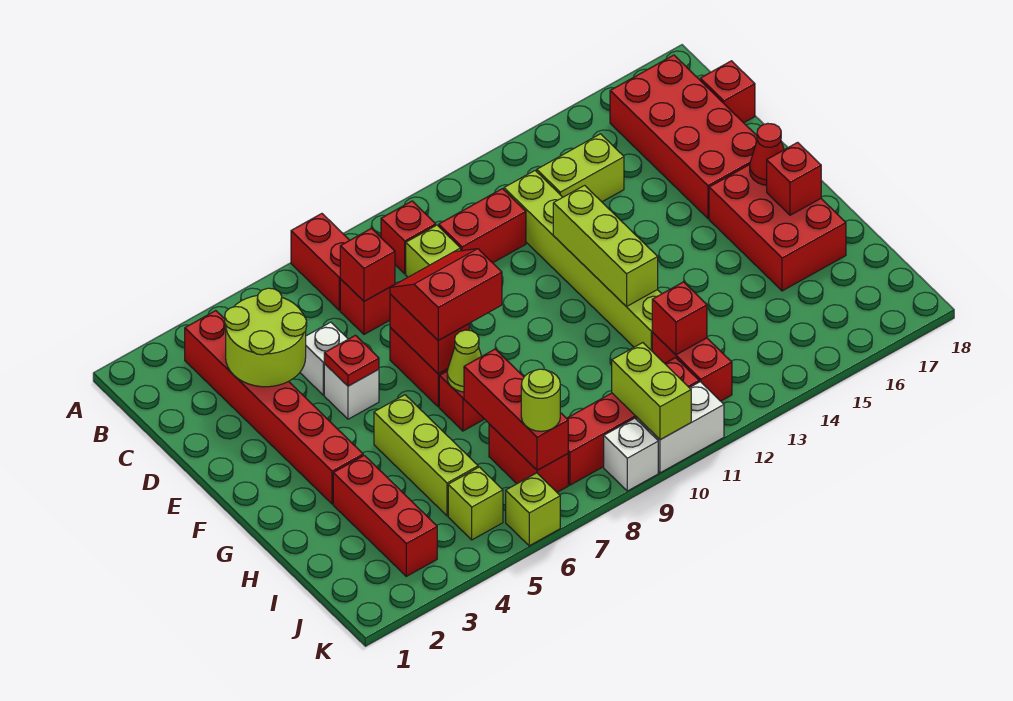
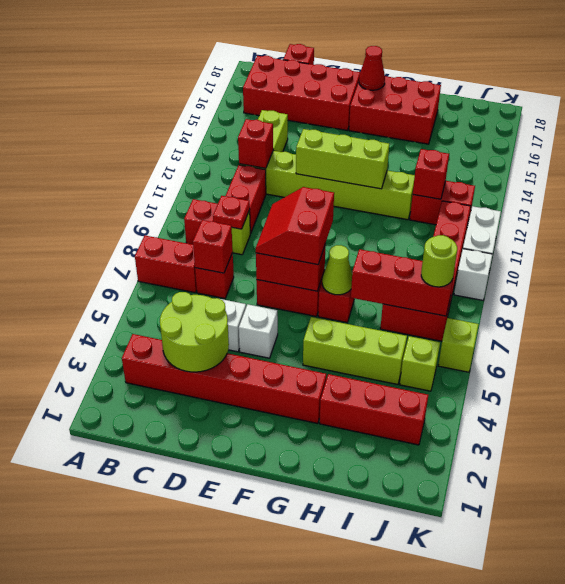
red plate E5 level 2 -> red plate C9 level 2
red brick G17 level 2 -> red brick C12 level 2
lime brick J10:K10 level 2 -> none

